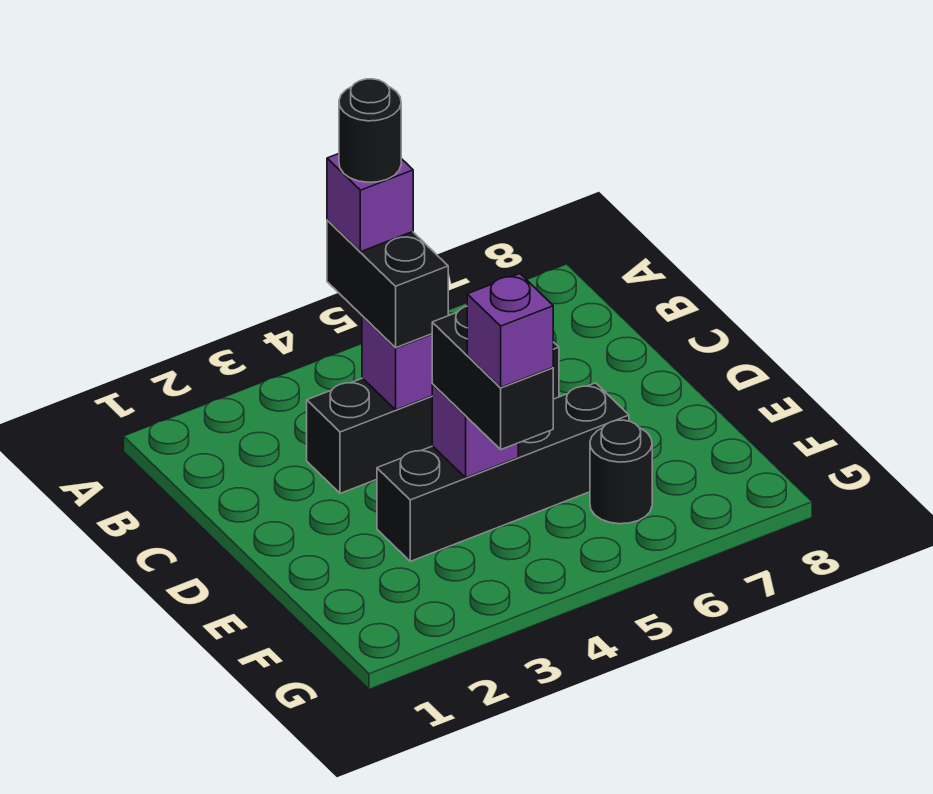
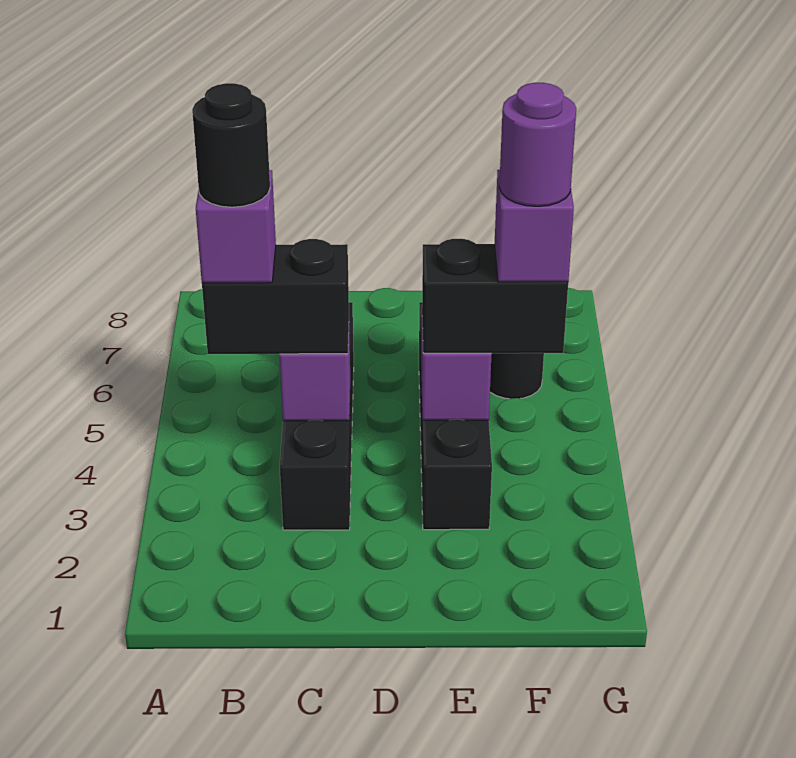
none -> purple round brick F4 level 5

